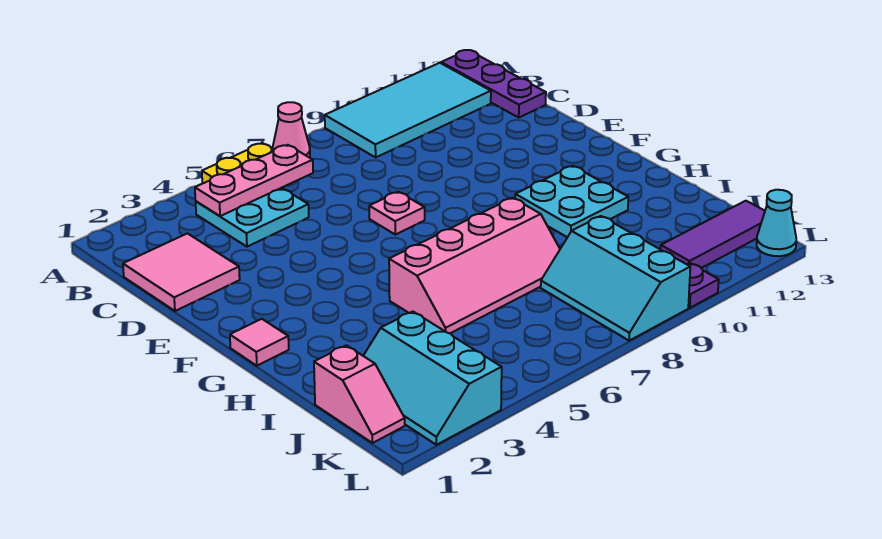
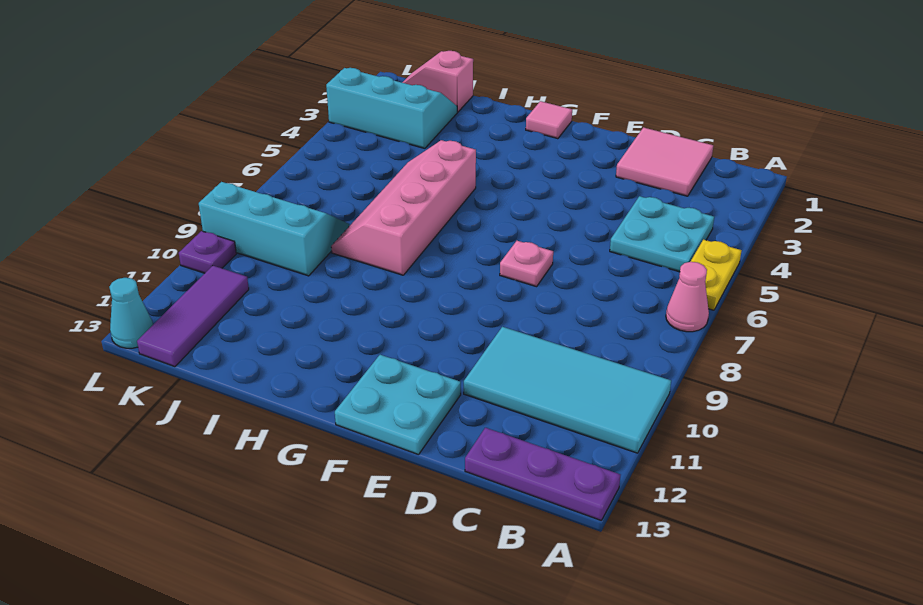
cyan tile A9:B12 level 1 -> cyan tile A10:D11 level 1
pink plate B4:B6 level 2 -> none
cyan plate G10:H11 level 1 -> cyan plate E12:F13 level 1

